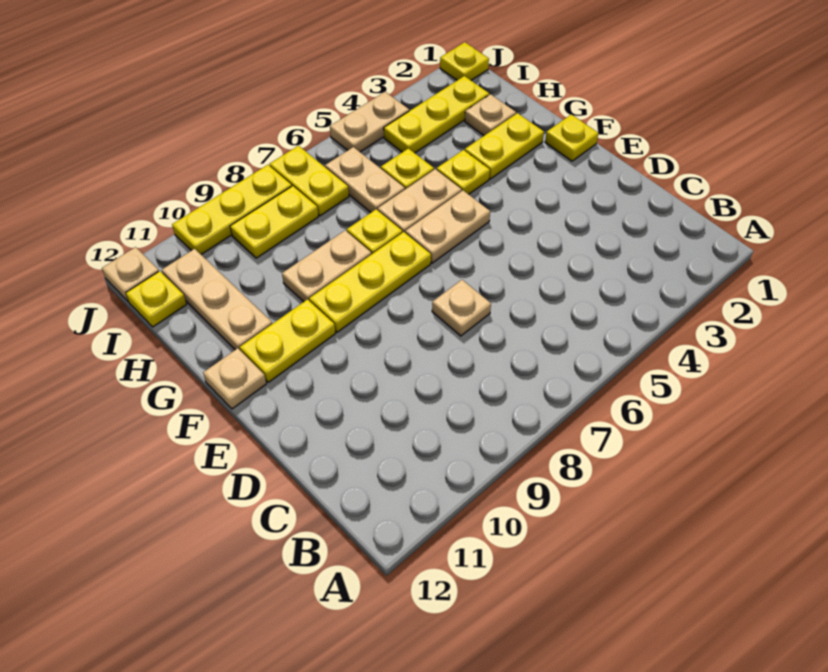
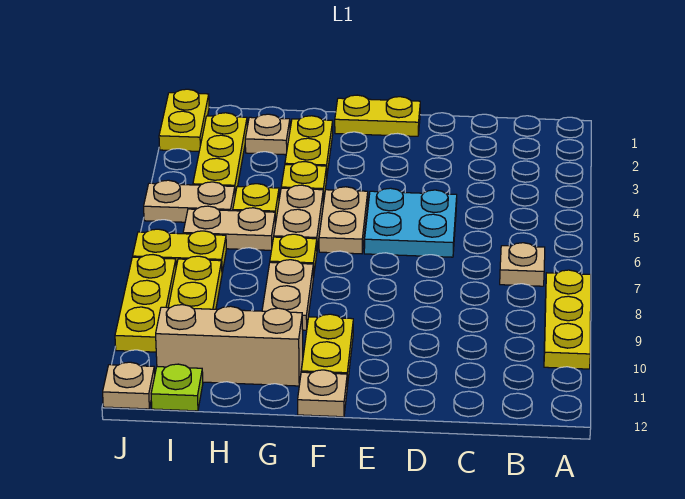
none -> cyan plate D5:E6 level 1
tan plate D7 level 1 -> tan plate B7 level 1
yellow plate F1 level 1 -> yellow plate E1:F1 level 1
yellow plate F7:F9 level 1 -> yellow plate A8:A10 level 1
tan plate G11:I11 level 1 -> tan brick G11:I11 level 1
yellow plate I12 level 1 -> lime plate I12 level 1
yellow plate J1 level 1 -> yellow plate J1:J2 level 1
tan plate J4:J5 level 1 -> tan plate I5:J5 level 1

